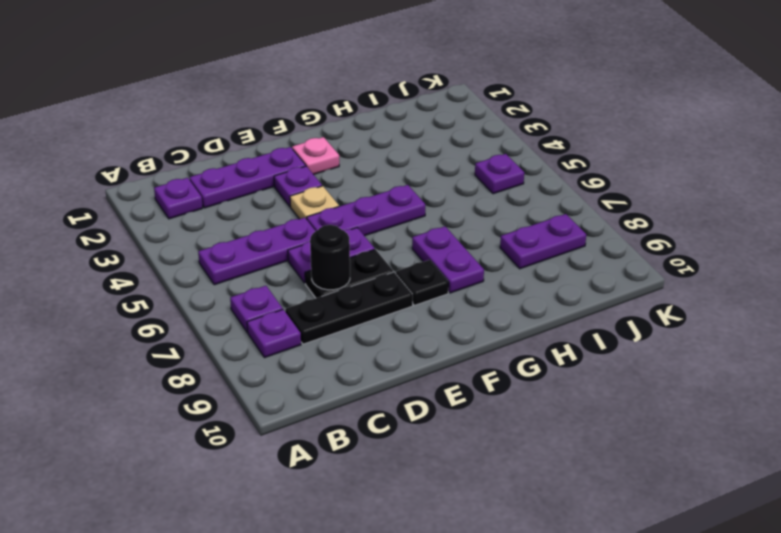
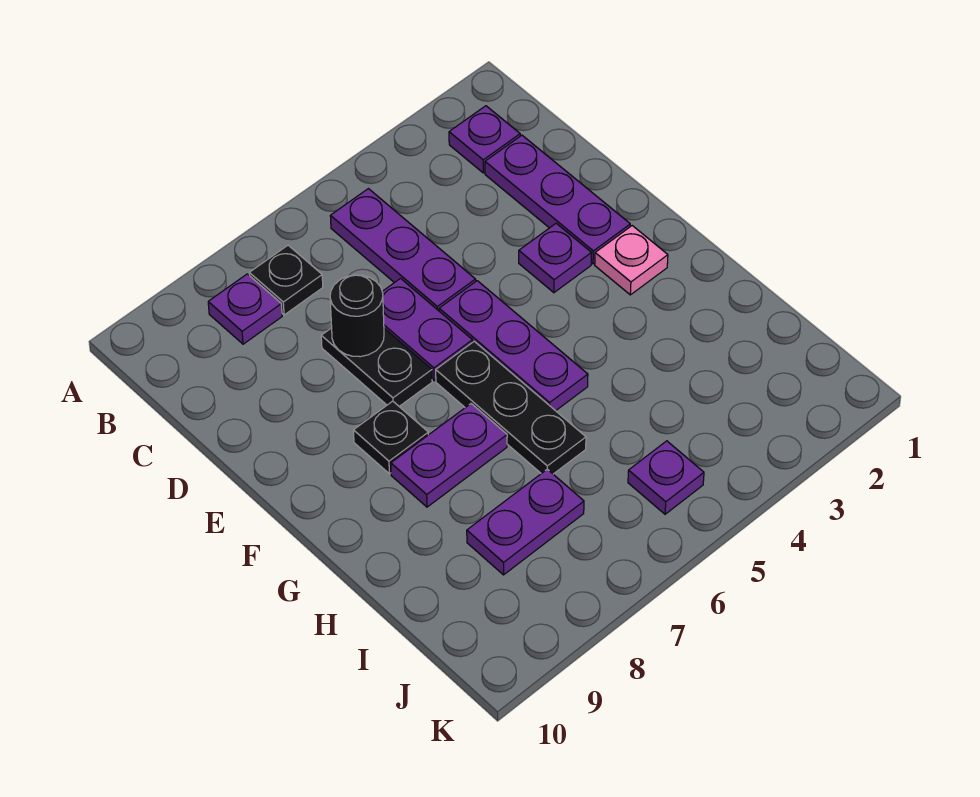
purple plate B7 level 1 -> black plate B7 level 1
black plate C8:E8 level 1 -> black plate F6:H6 level 1
tan plate E4 level 1 -> none
purple plate I8:J8 level 1 -> purple plate I7:I8 level 1

